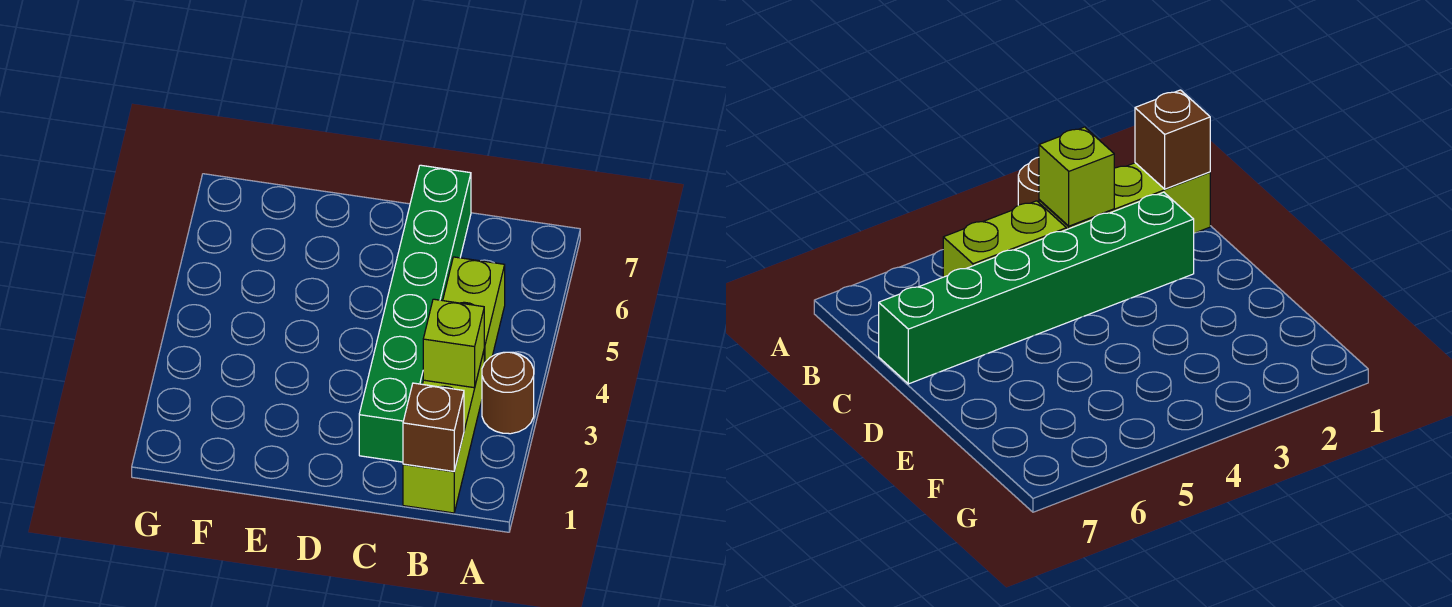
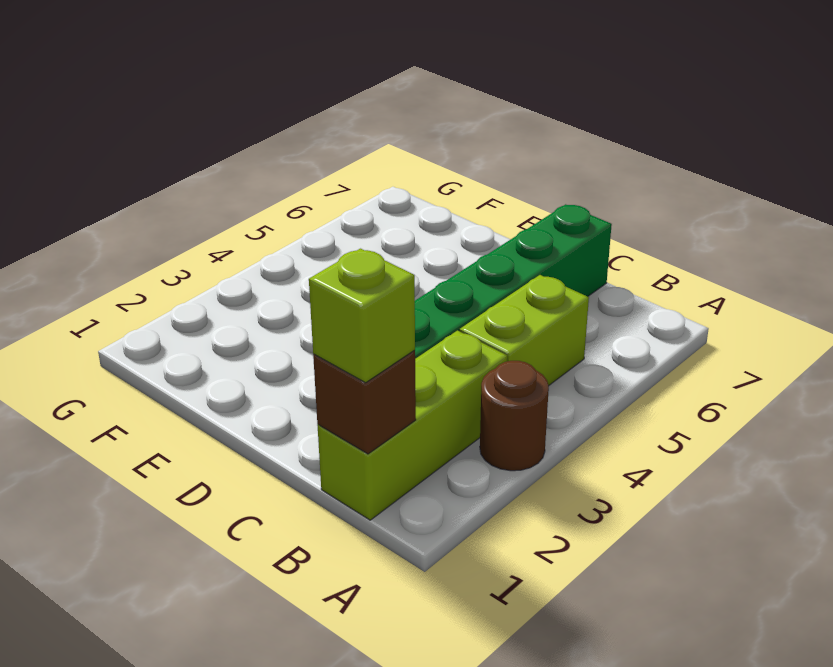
lime brick B3 level 2 -> lime brick B1 level 3

